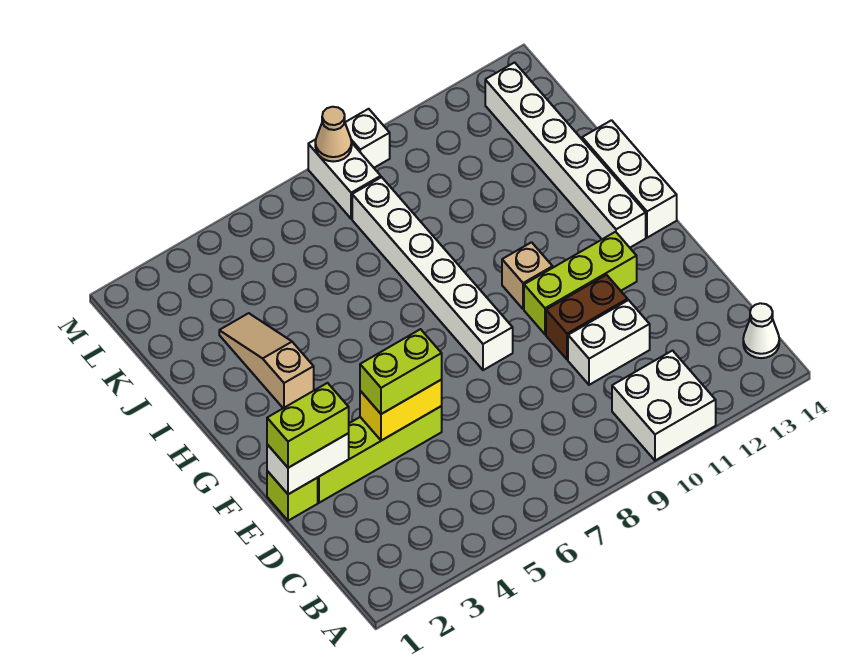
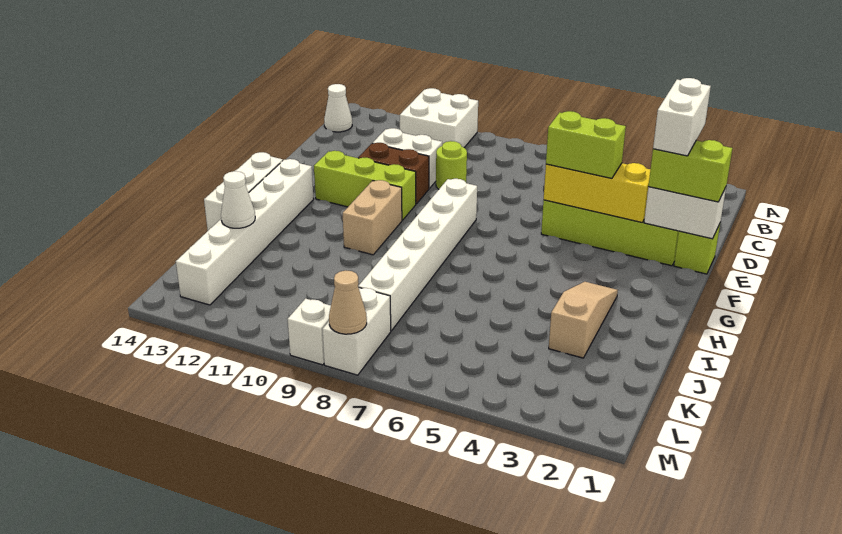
none -> white brick D2:E2 level 4
none -> lime round brick D9 level 1
yellow brick E4:E5 level 2 -> yellow brick E3:E5 level 2
tan brick G10 level 1 -> tan brick G10:H10 level 1
tan slope H3:J3 level 1 top H -> tan slope H3:J3 level 1 top J
none -> white cone J13 level 2

